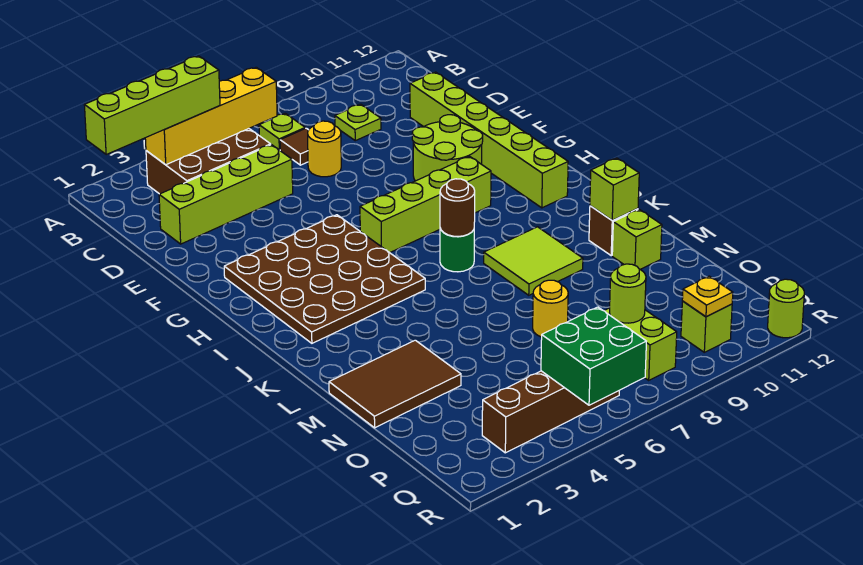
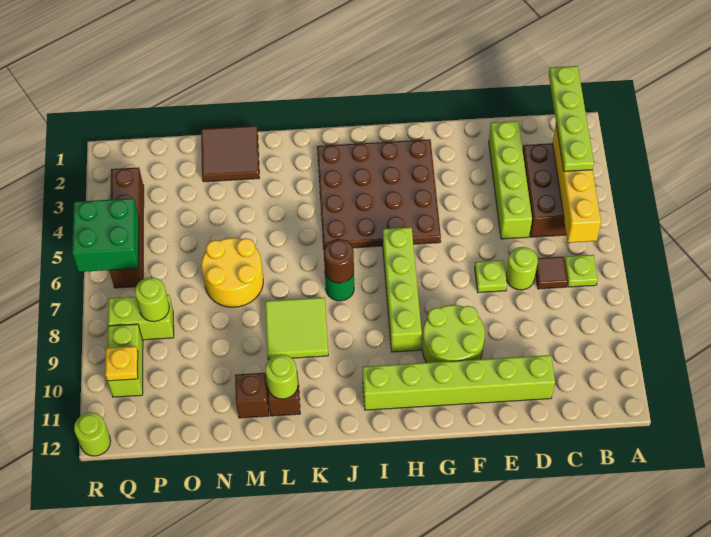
lime brick B1:B4 level 3 -> lime plate B1:B4 level 3
lime plate C9 level 1 -> lime plate E7 level 1
yellow round brick D7 level 1 -> lime round brick D7 level 1
lime brick L11 level 2 -> lime round brick L11 level 2
brown tile M1:N3 level 1 -> brown tile M1:N2 level 1
lime brick M11 level 1 -> brown brick M11 level 1
yellow round brick N7 level 1 -> yellow round brick M6:N7 level 1
lime brick Q10 level 1 -> lime brick Q9:Q10 level 1

